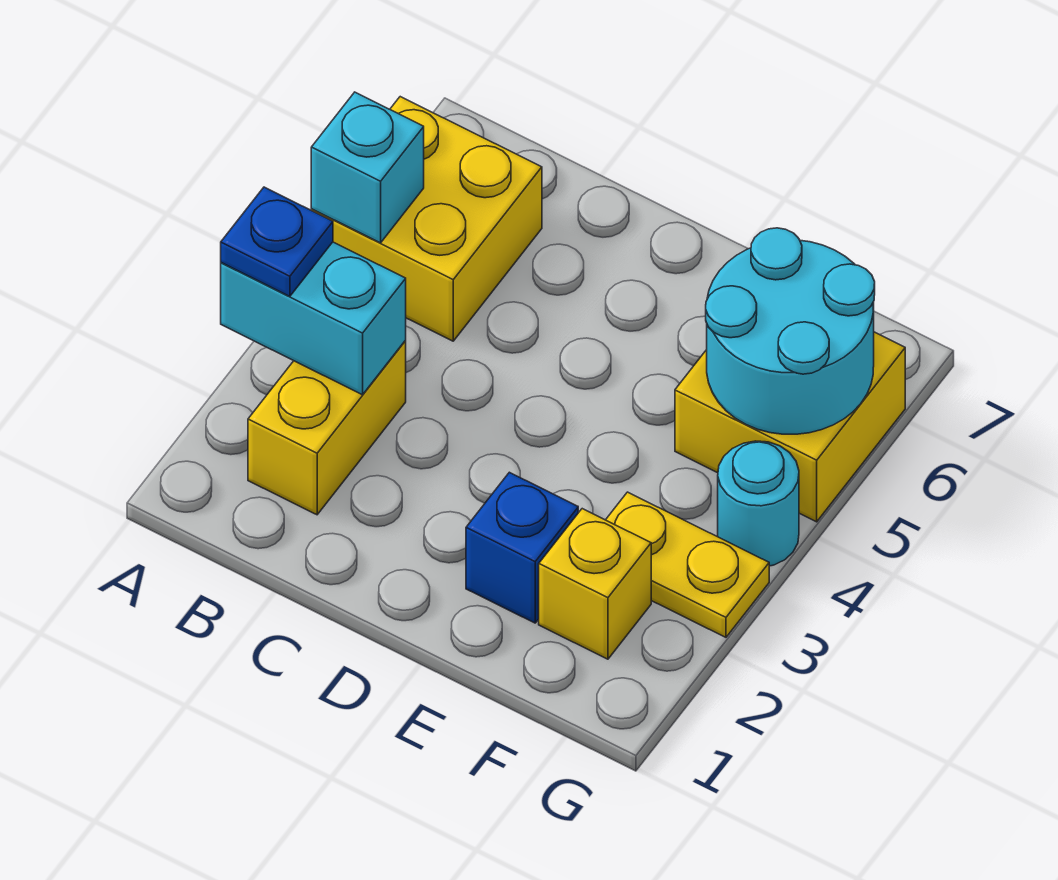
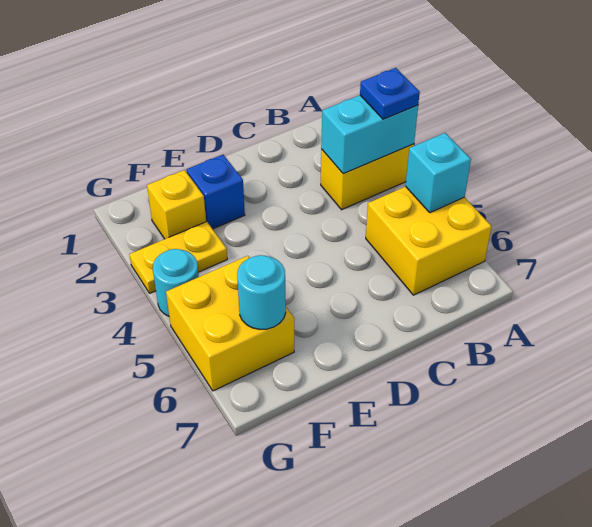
yellow brick B2:B3 level 1 -> yellow brick A3:B3 level 1
cyan round brick F5:G6 level 2 -> cyan round brick F6 level 2

